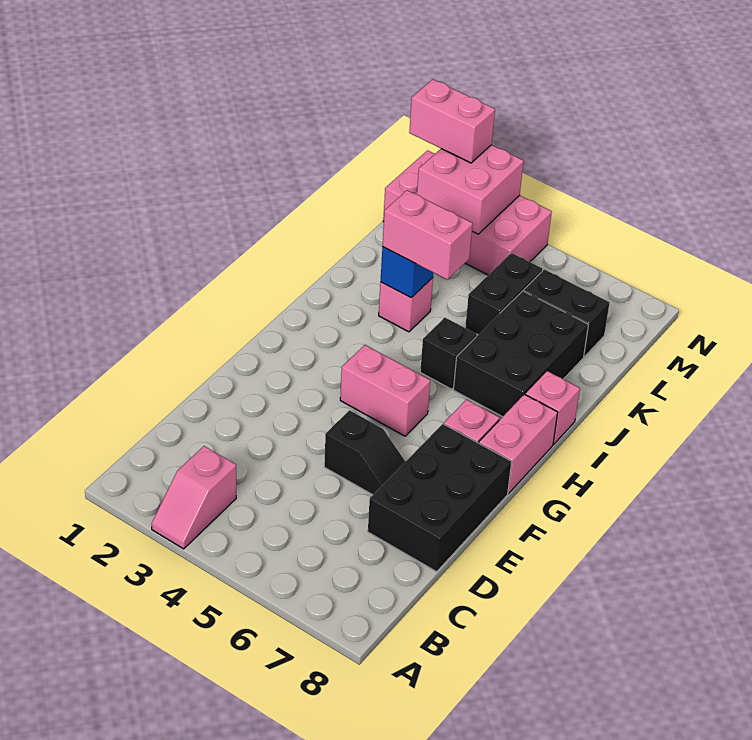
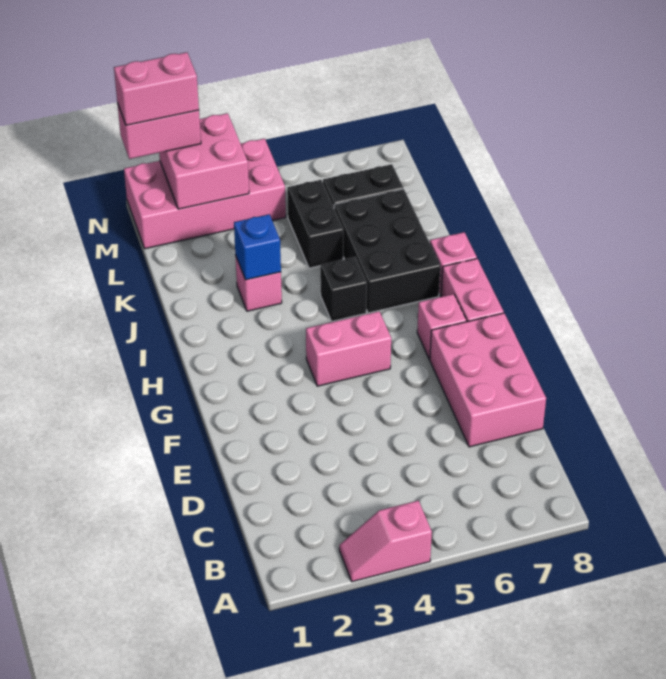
pink slope A3:B3 level 1 top B -> pink slope A3:A4 level 1 top 4
black brick D7:F8 level 1 -> pink brick D7:F8 level 1
black slope E5:E6 level 1 top 5 -> none
pink brick J3:J4 level 3 -> pink brick N1:N2 level 4

